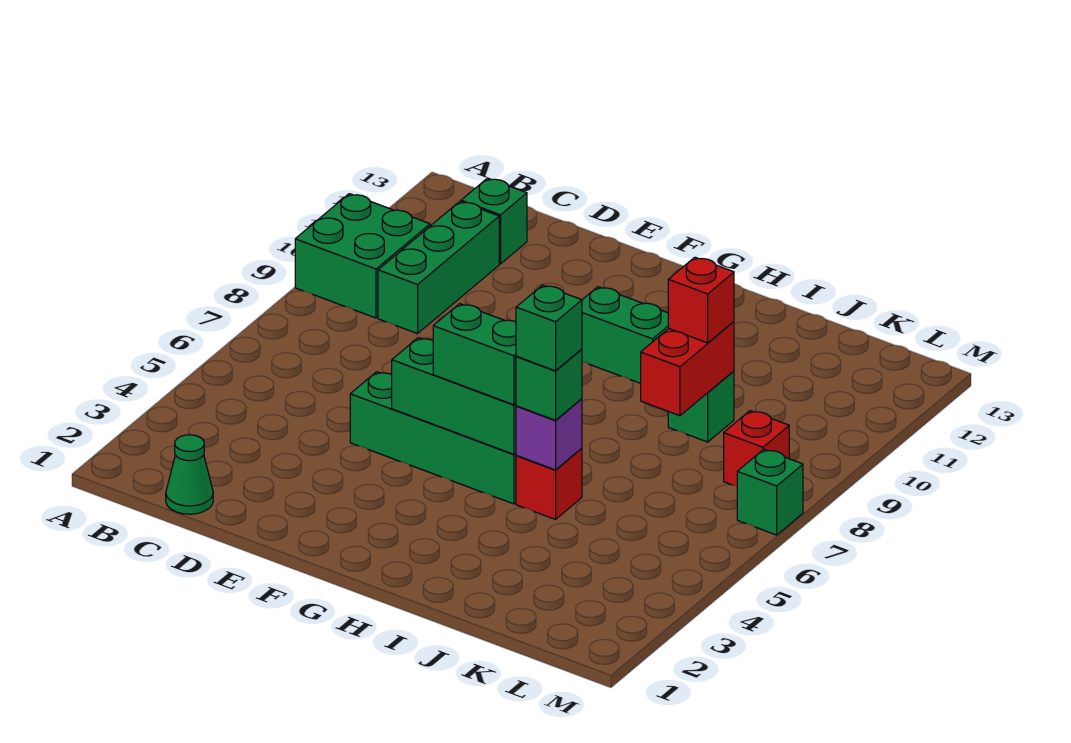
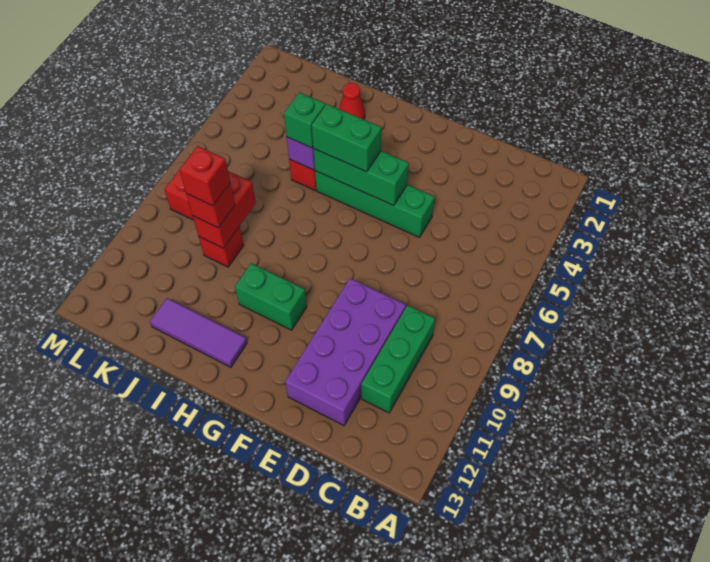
green brick A9:B10 level 1 -> none
green cone C1 level 1 -> none
green brick C12 level 1 -> none
none -> purple brick D9:E12 level 1
none -> purple tile H12:J12 level 1
none -> red cone I2 level 1
green brick I5 level 4 -> none
green brick J9 level 1 -> red brick J9 level 1
none -> red brick J9 level 4
green brick M7 level 1 -> none

